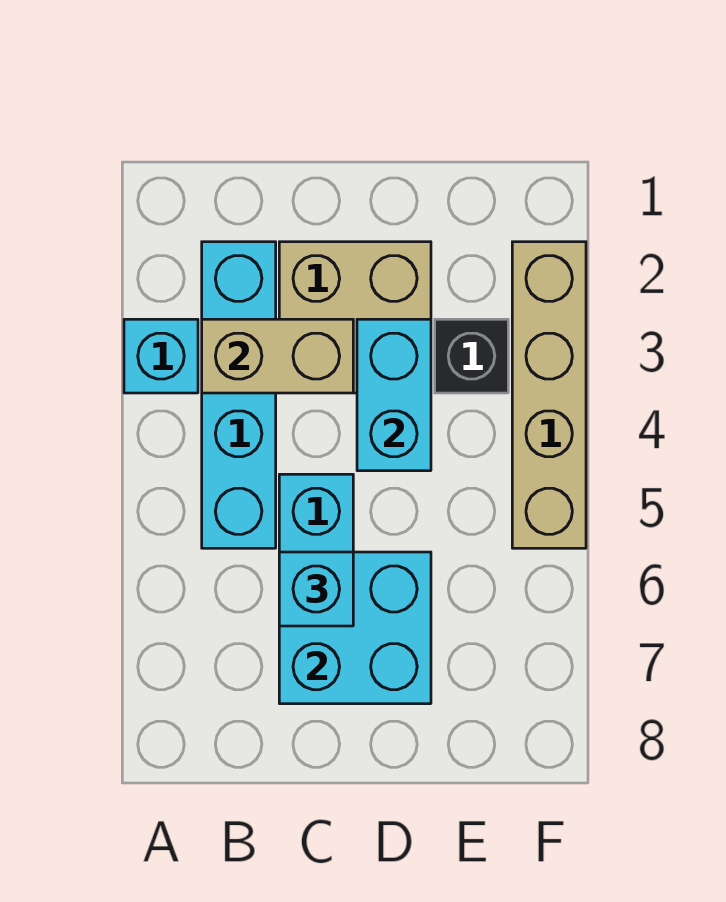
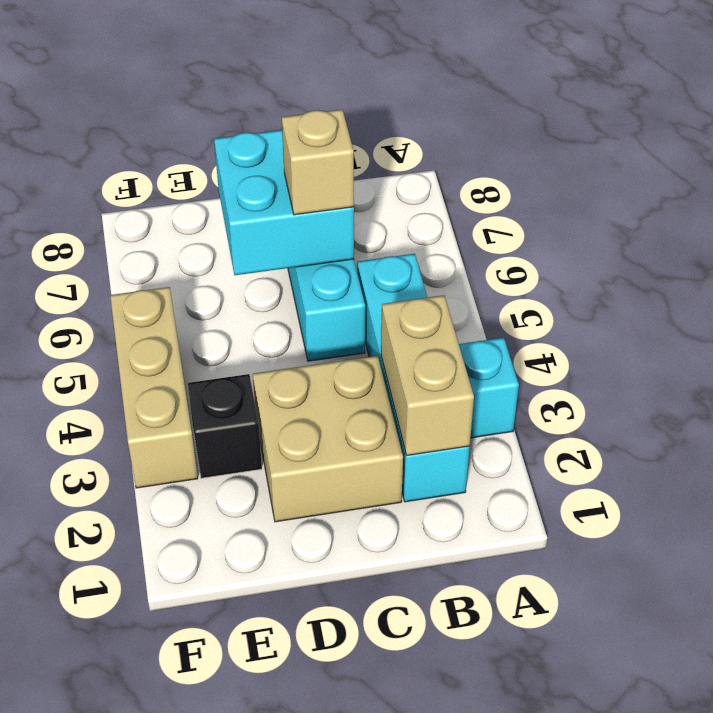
tan brick B3:C3 level 2 -> tan brick B2:B3 level 2
cyan brick C6 level 3 -> tan brick C6 level 3
cyan brick D3:D4 level 2 -> none
tan brick F2:F5 level 1 -> tan brick F3:F5 level 1

